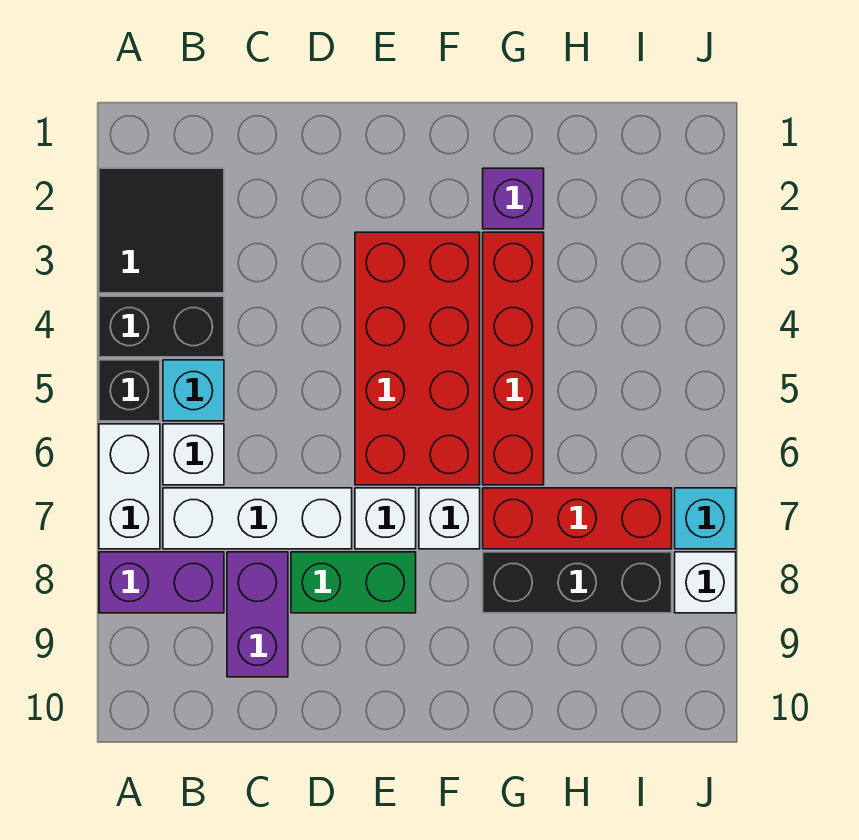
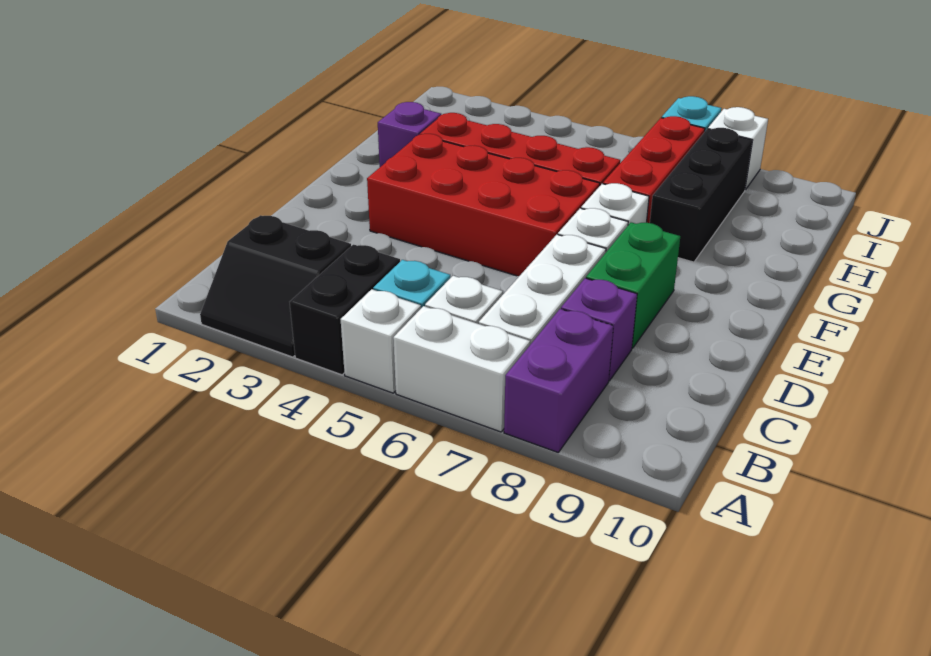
black tile A2:B3 level 1 -> black slope A2:B3 level 1 top B
black brick A5 level 1 -> white brick A5 level 1
purple brick C8:C9 level 1 -> purple brick C8 level 1

